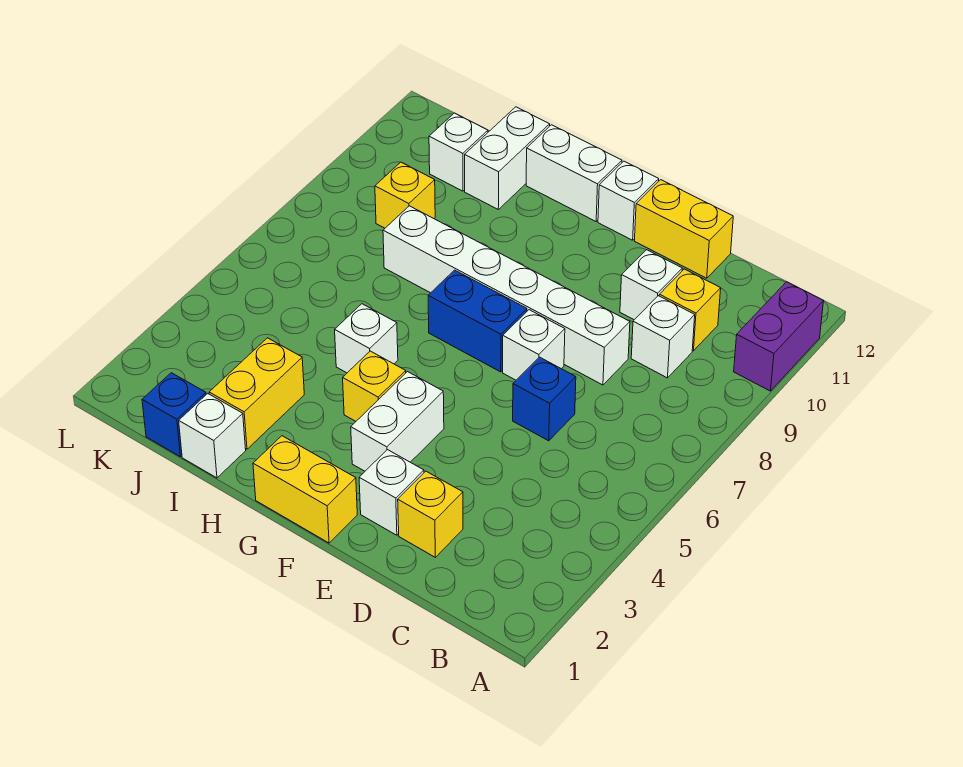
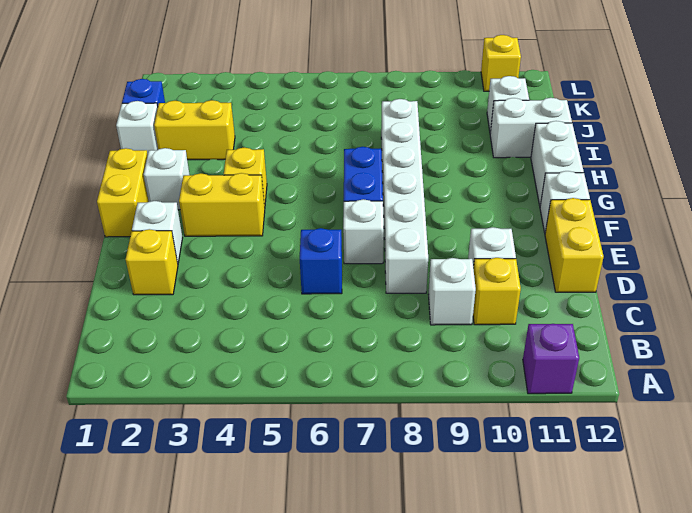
purple brick A10:A11 level 1 -> purple brick A11 level 1
white brick F3:F4 level 1 -> yellow brick F3:F4 level 1
white brick H5 level 1 -> white brick G2 level 1
yellow brick J9 level 1 -> yellow brick L11 level 1

